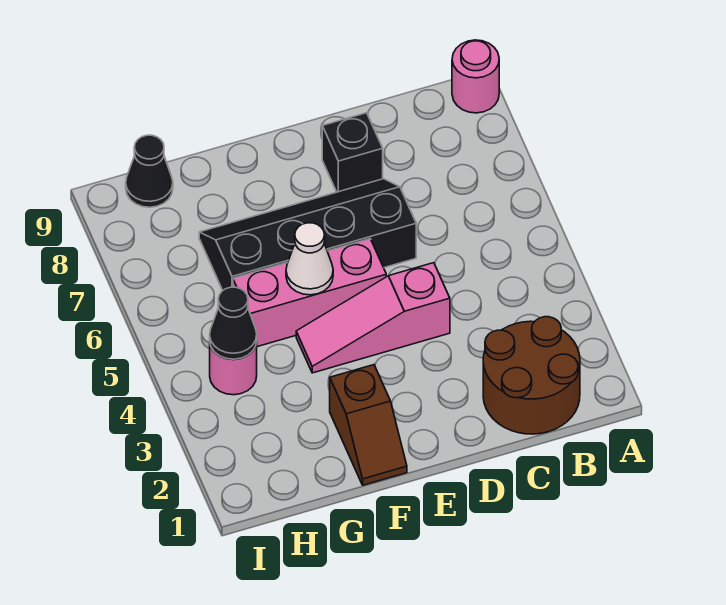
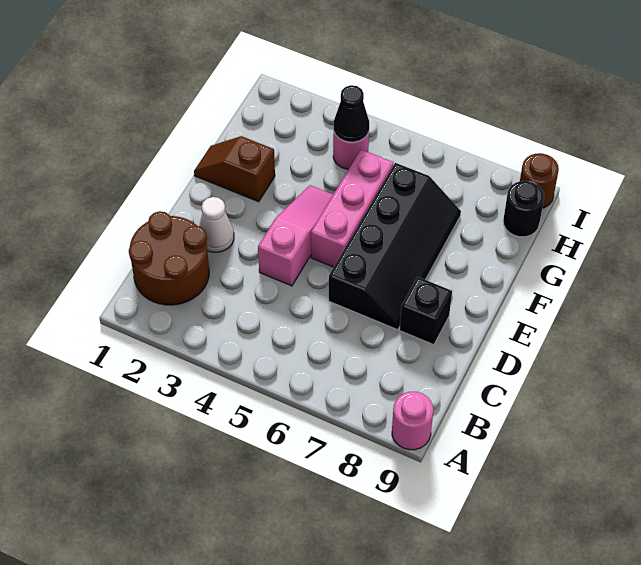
white cone F5 level 2 -> white cone D2 level 1
black cone H9 level 1 -> black round brick H9 level 1
none -> brown round brick I9 level 1

